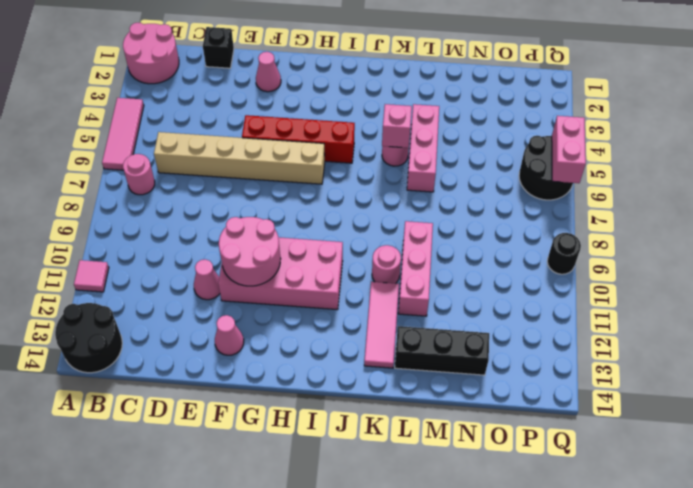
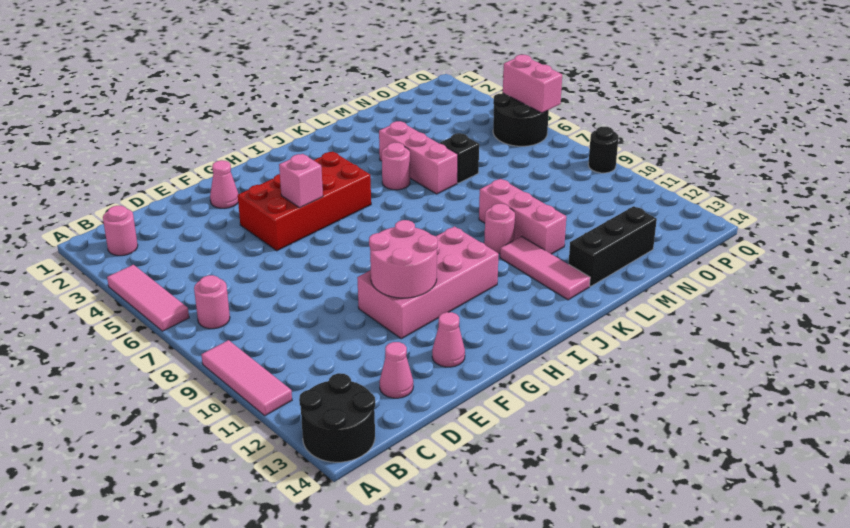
pink round brick A1:B2 level 1 -> pink round brick B2 level 1
pink tile A11 level 1 -> pink tile A9:A11 level 1
tan brick C6:H6 level 1 -> none
black brick D1 level 1 -> black brick M6 level 1
pink cone E11 level 1 -> pink cone D13 level 1
red brick F5:I5 level 1 -> red brick F4:I5 level 1
pink brick K5 level 2 -> pink brick G5 level 2

